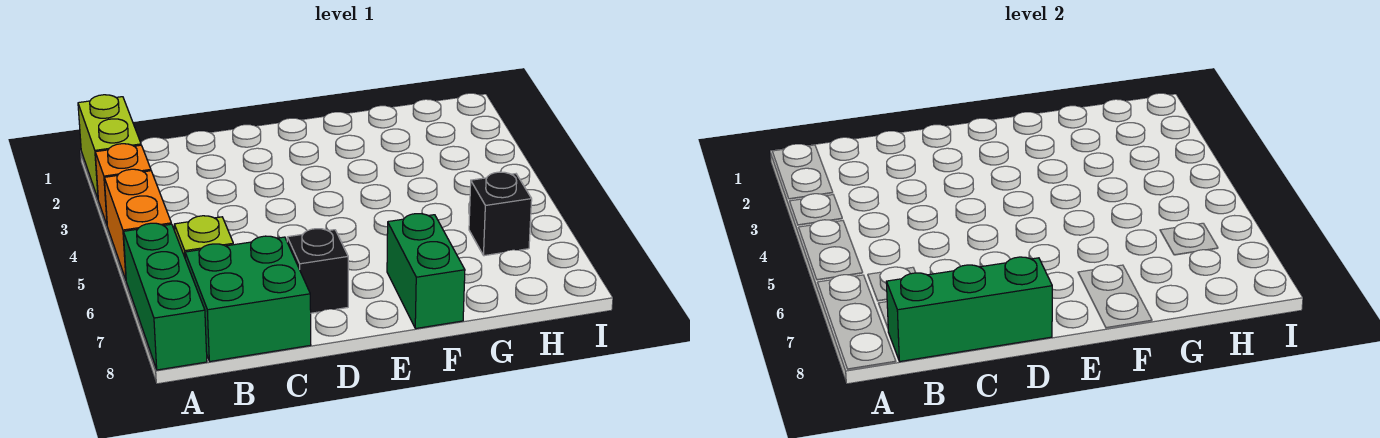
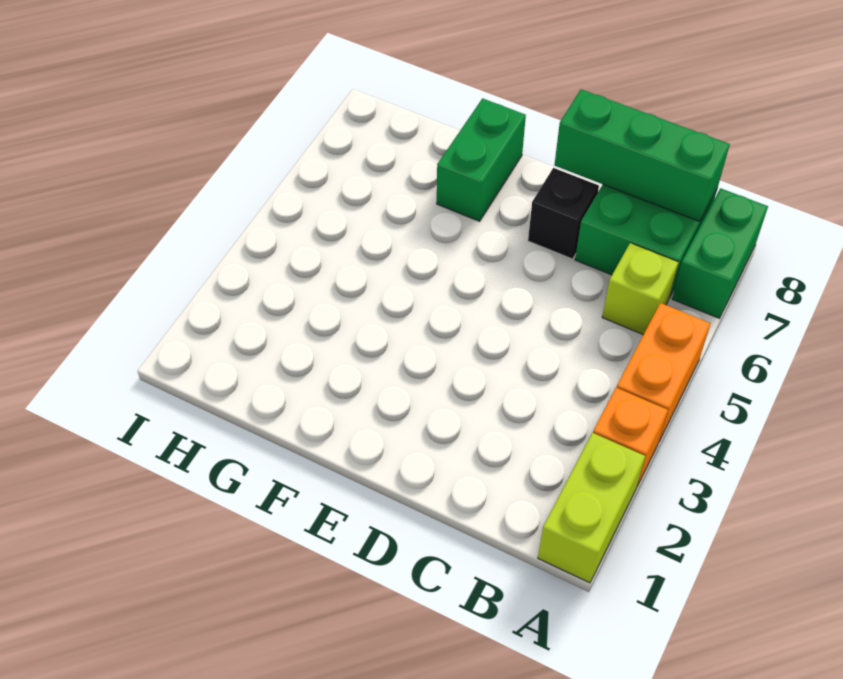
green brick A6:A8 level 1 -> green brick A7:A8 level 1
black brick H6 level 1 -> none

